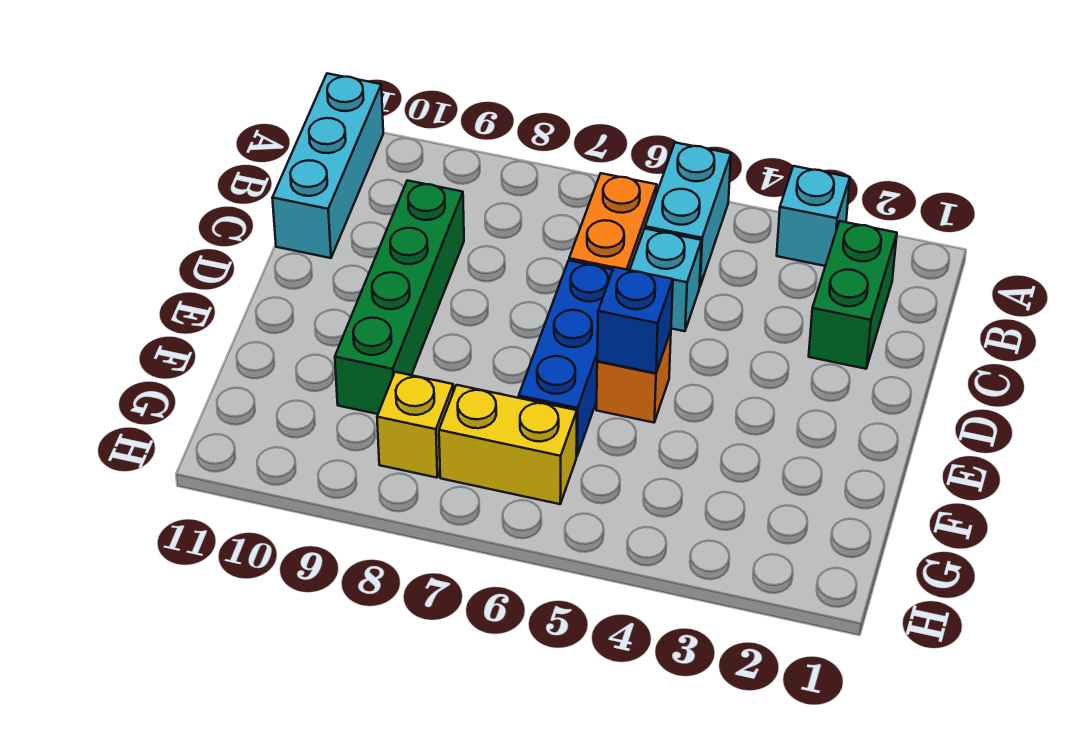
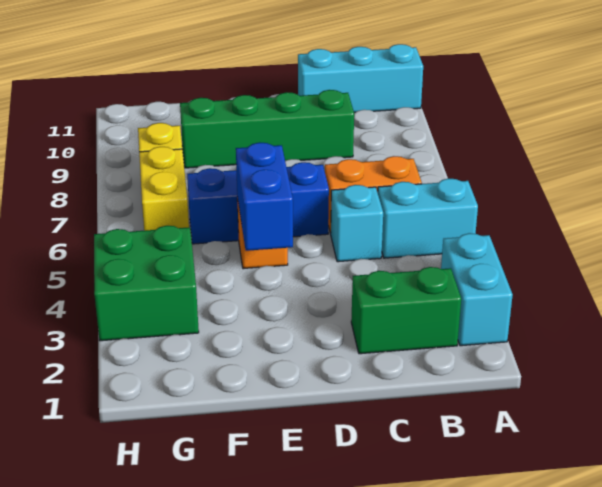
cyan brick A3 level 1 -> cyan brick A2:A3 level 1
blue brick E5 level 2 -> blue brick E4:E5 level 2
none -> green brick G3:H4 level 1

